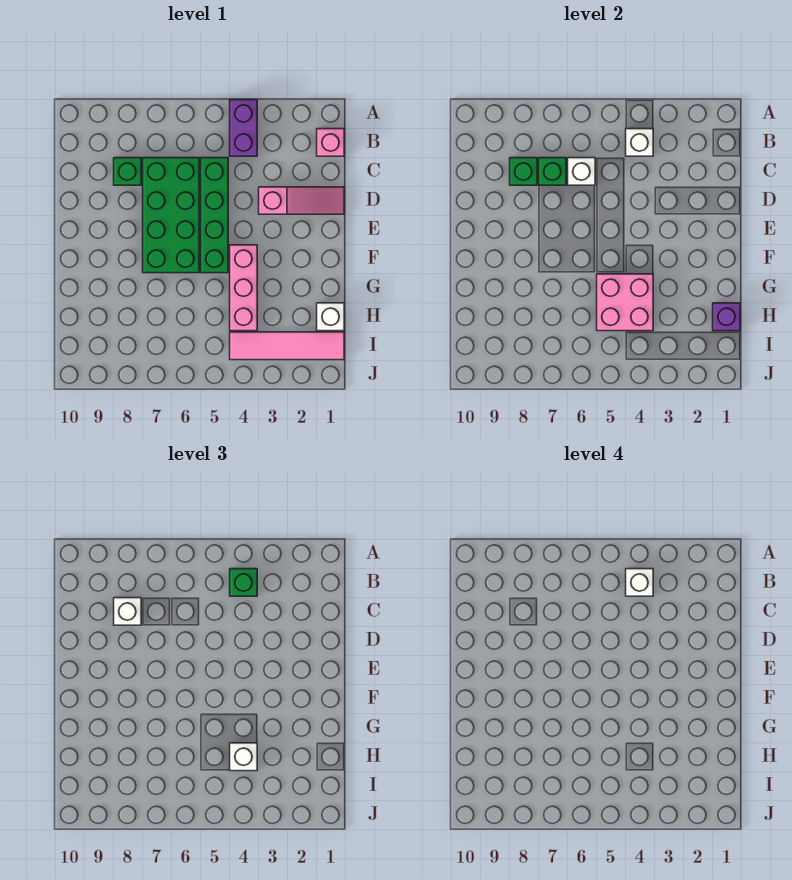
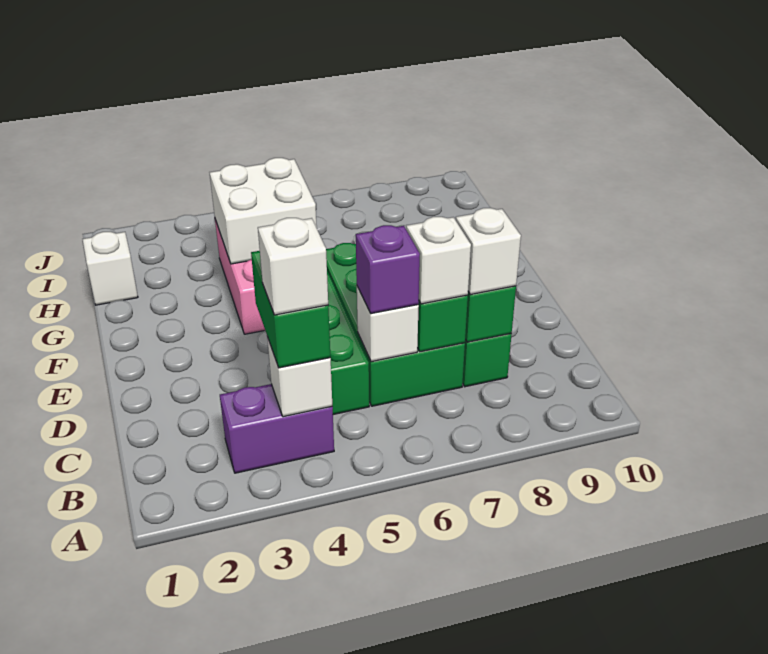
purple brick A4:B4 level 1 -> purple brick B3:B4 level 1
pink brick B1 level 1 -> none
green brick B4 level 3 -> green brick B4:C4 level 3
pink slope D1:D3 level 1 top 3 -> none
pink brick G4:H5 level 2 -> white brick G4:H5 level 2
purple brick H1 level 2 -> purple brick C6 level 3
white brick H4 level 3 -> white brick C7 level 3
pink tile I1:I4 level 1 -> none

